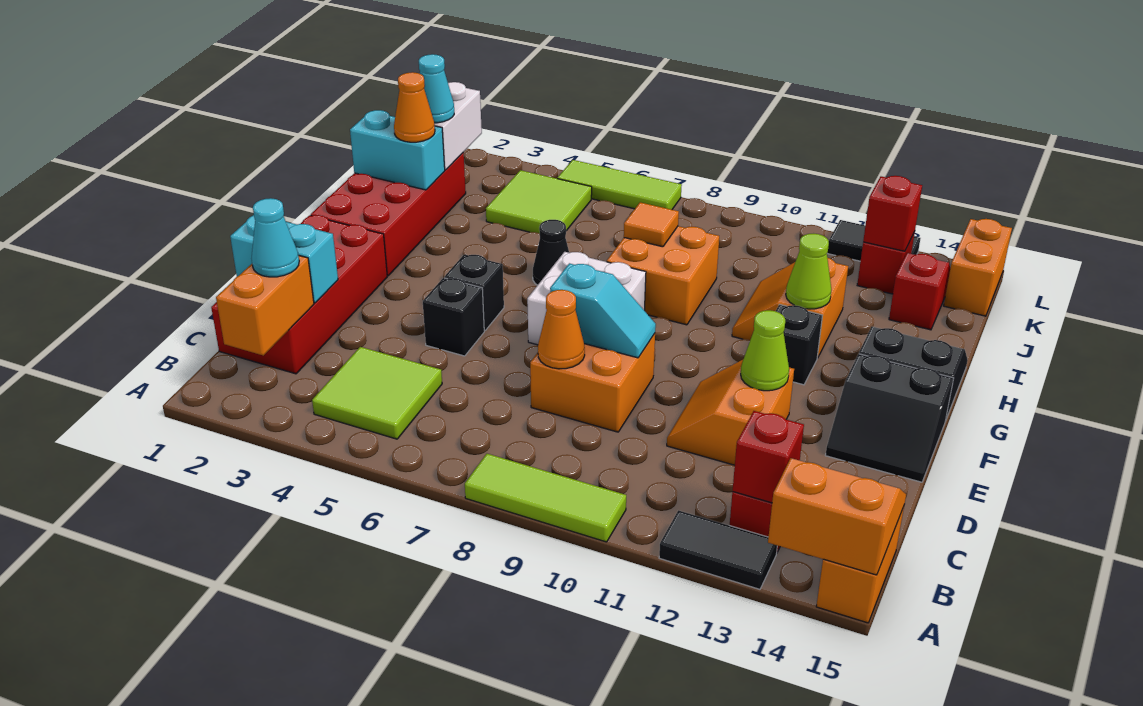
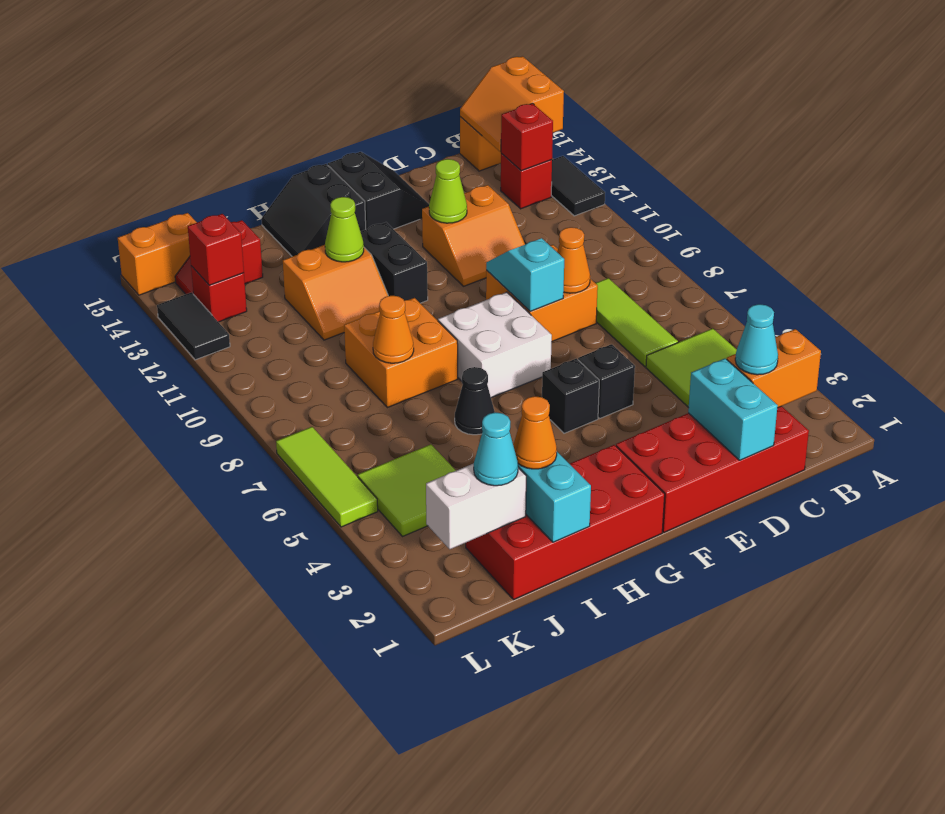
lime tile A8:A10 level 1 -> lime tile C6:C8 level 1
black brick G12 level 1 -> black brick G11:G12 level 1
orange tile I8 level 2 -> orange cone I8 level 2

